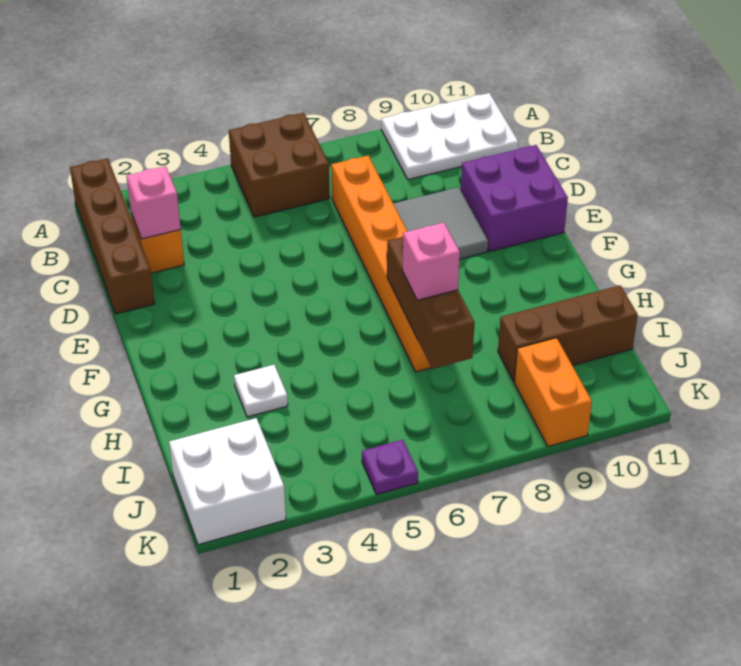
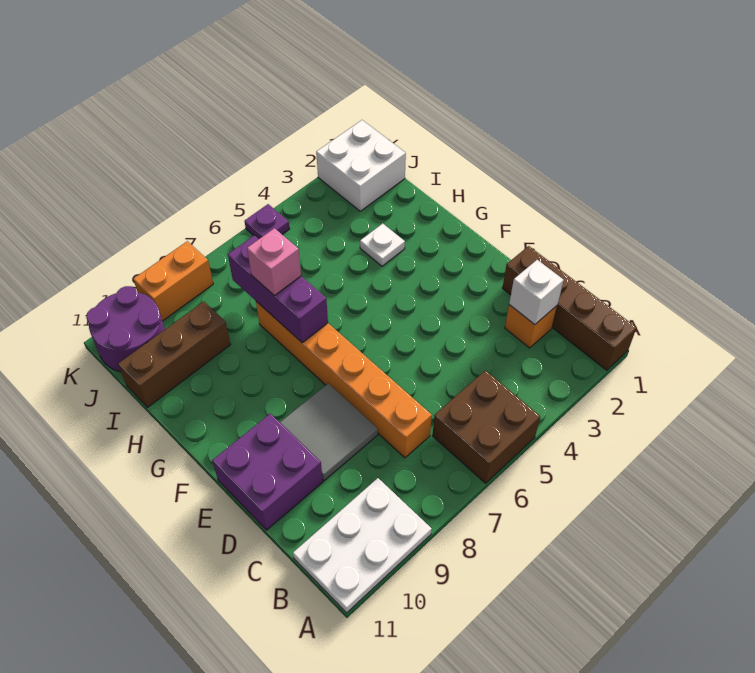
pink brick C2 level 2 -> white brick C2 level 2
brown brick G7:I7 level 2 -> purple brick G7:I7 level 2
orange brick J9:K9 level 1 -> orange brick K8:K9 level 1
none -> purple round brick J10:K11 level 1

